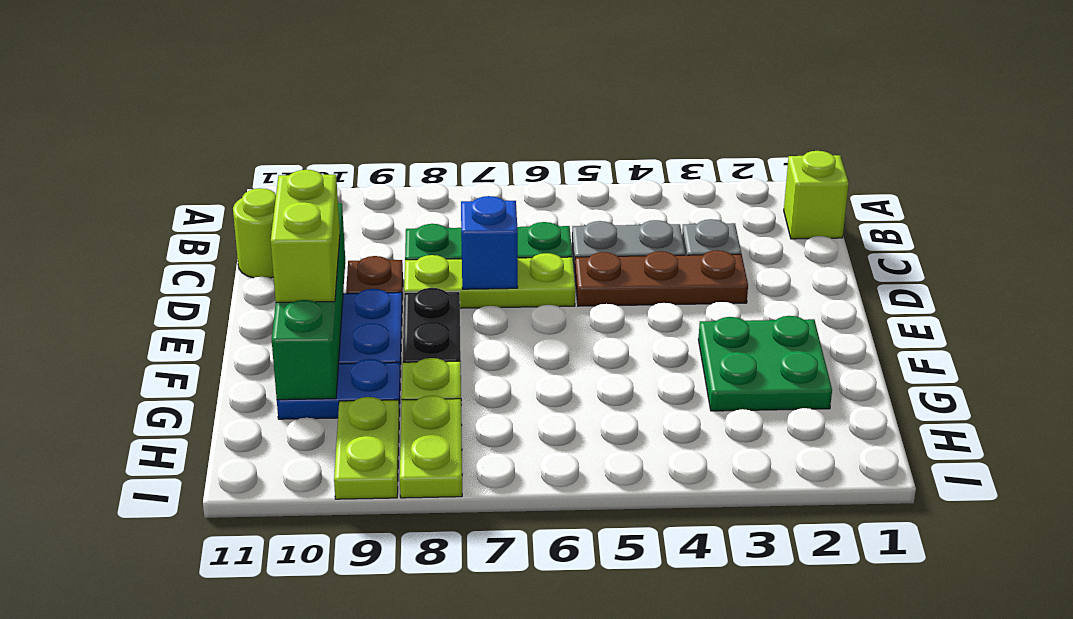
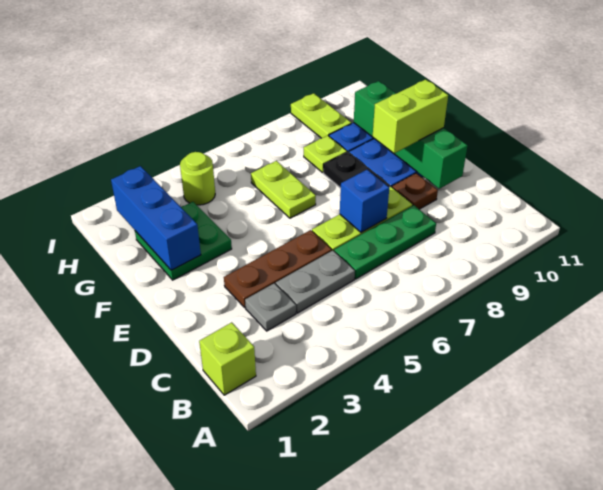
lime round brick C11 level 1 -> lime round brick H4 level 1
lime brick E10:F10 level 3 -> lime brick E9:E10 level 3
none -> blue brick F2:H2 level 2
lime plate H8:I8 level 1 -> lime plate F6:G6 level 1

